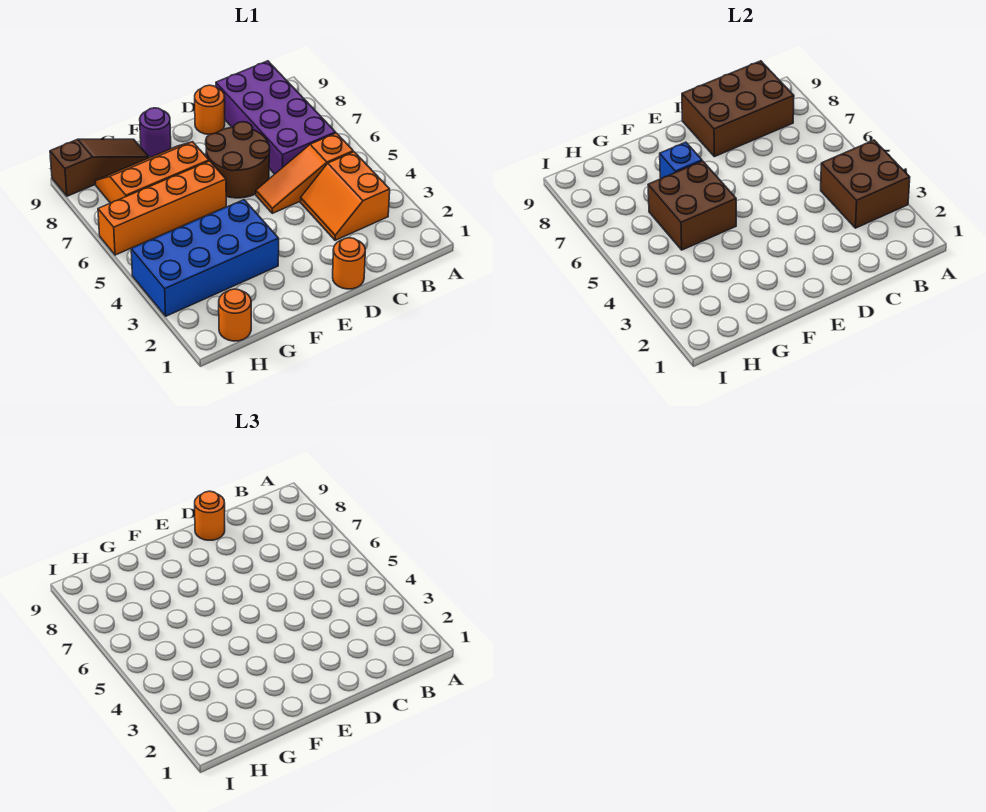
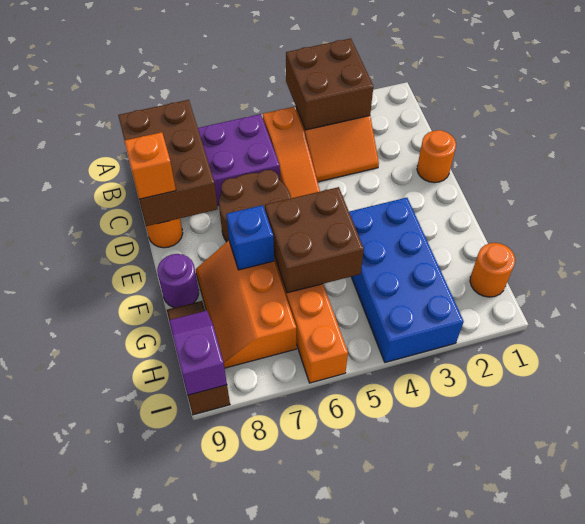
orange round brick D9 level 3 -> orange brick D9 level 3
none -> purple slope H9:I9 level 2 top I

